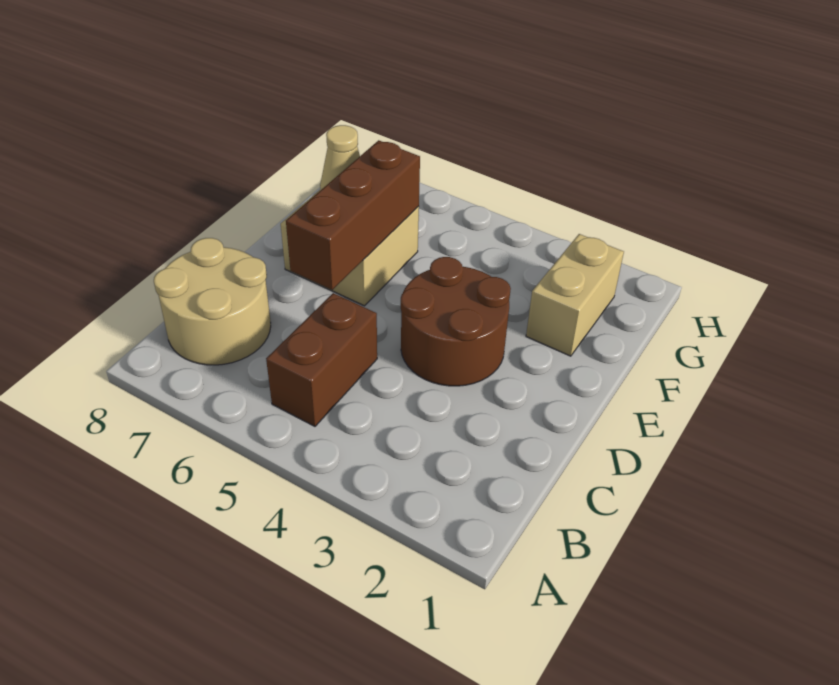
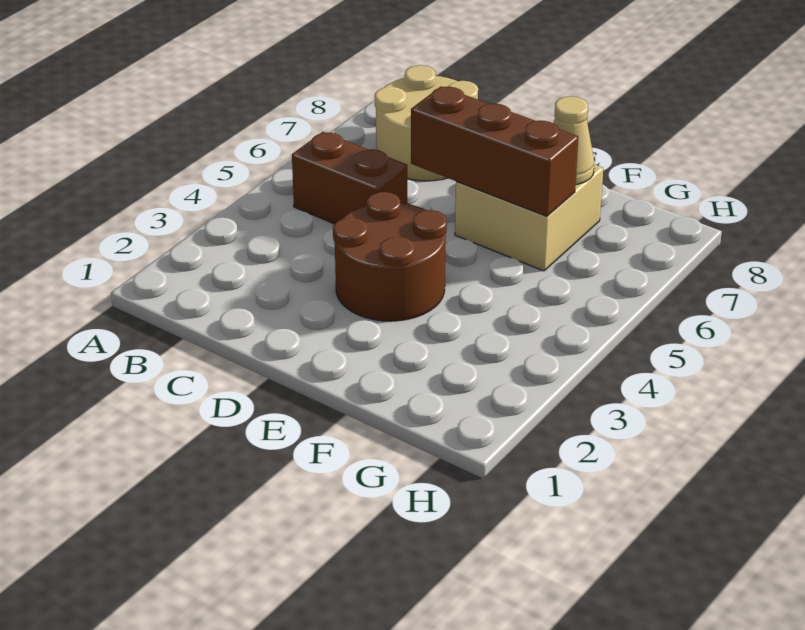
tan brick F2:G2 level 1 -> none

